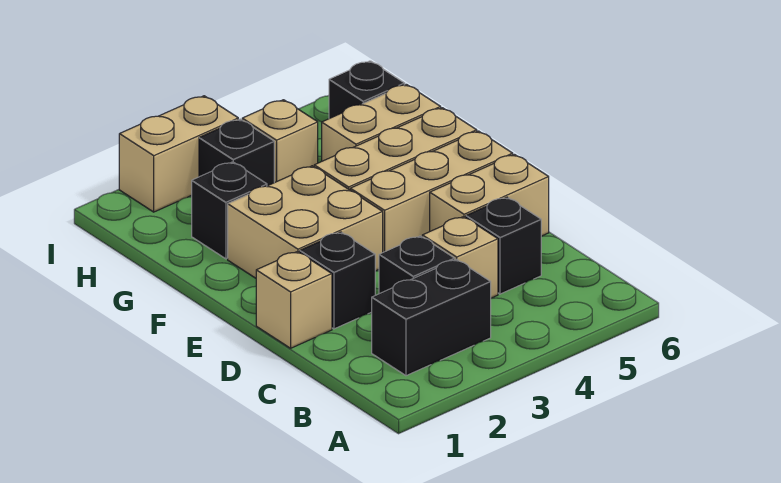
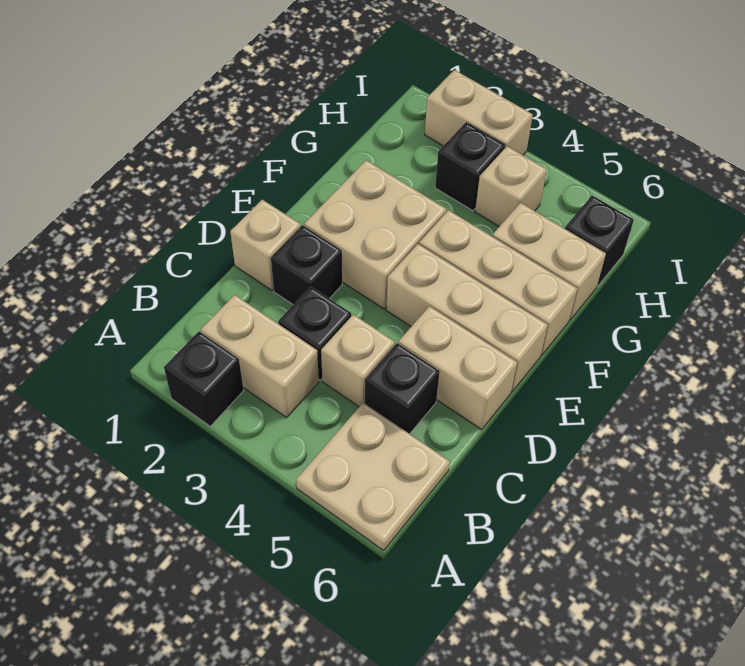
none -> tan plate A5:B6 level 1
black brick B2:B3 level 1 -> tan brick B2:B3 level 1
black brick G2 level 1 -> black brick A2 level 1

